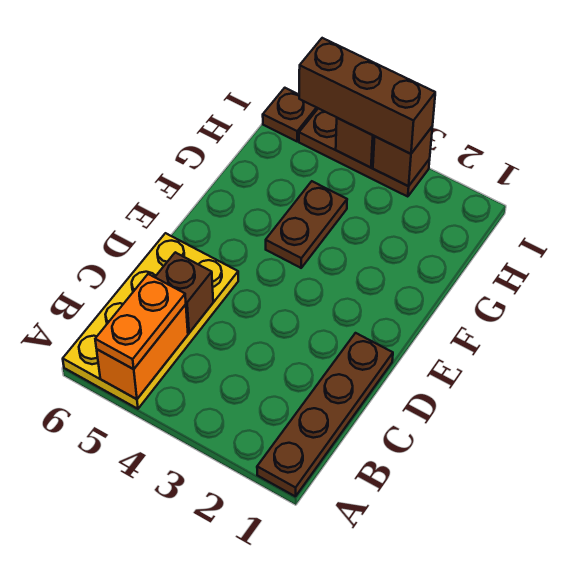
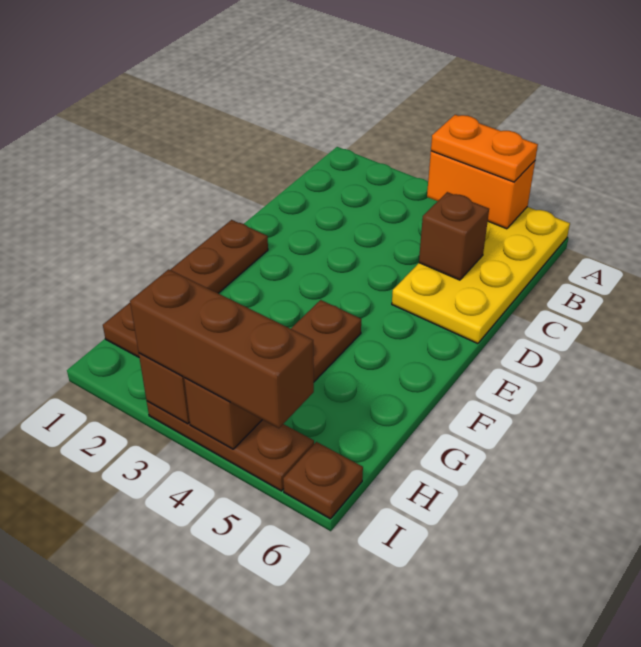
brown plate A1:D1 level 1 -> brown plate E1:H1 level 1
orange brick A5:B5 level 2 -> orange brick A4:A5 level 2
orange plate A5:B5 level 3 -> orange plate A4:A5 level 3

